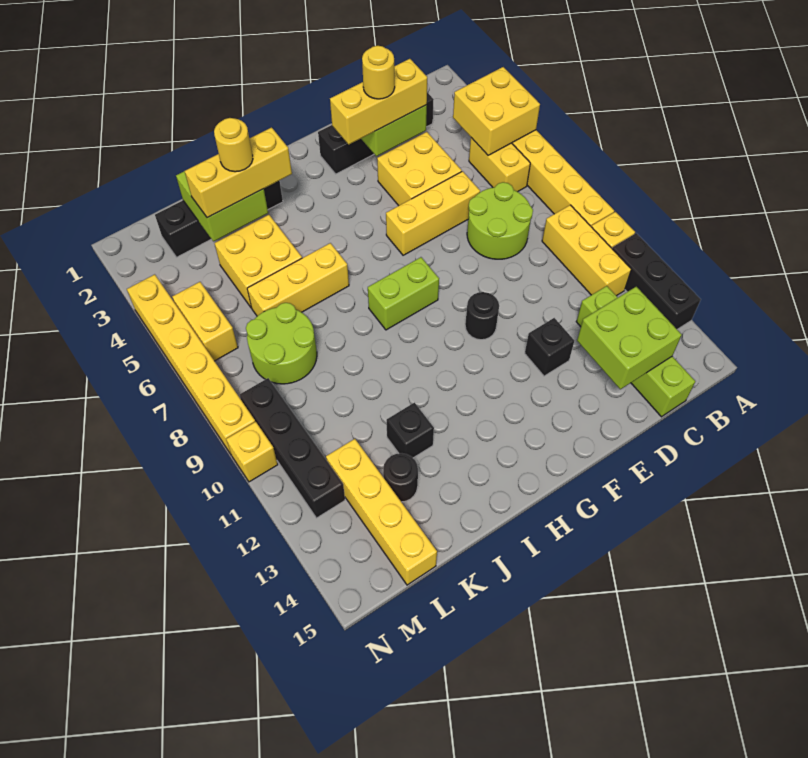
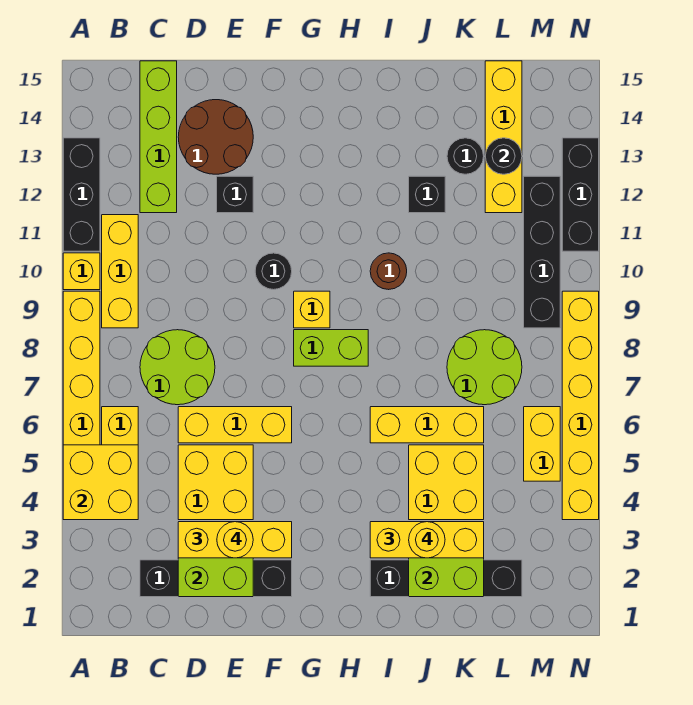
lime brick C13:D14 level 2 -> none
none -> brown round brick D13:E14 level 1
none -> brown round brick I10 level 1
none -> black round brick L13 level 2
yellow brick N10 level 1 -> yellow brick G9 level 1
none -> black brick N11:N13 level 1

